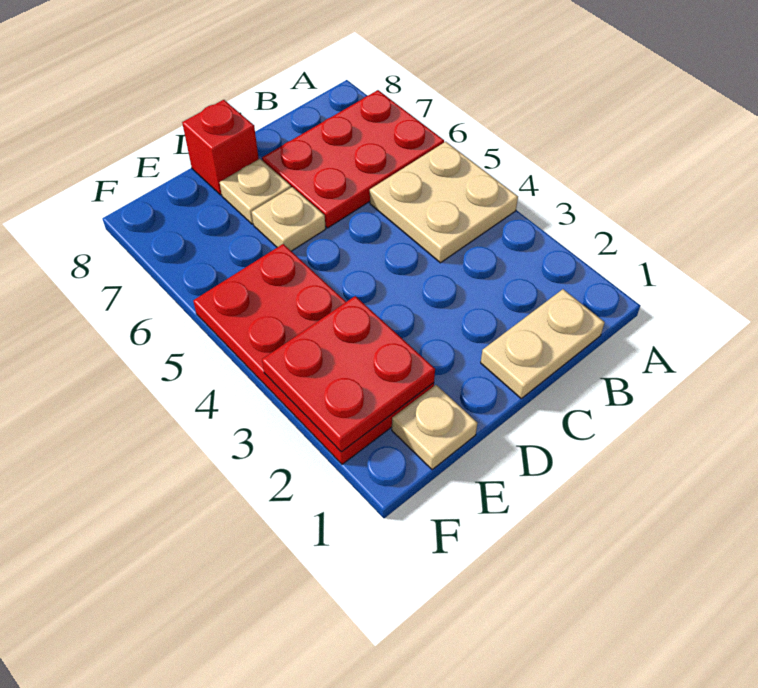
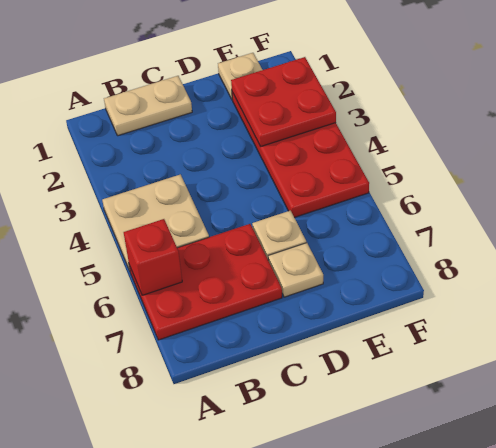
red brick D8 level 1 -> red brick A6 level 2

